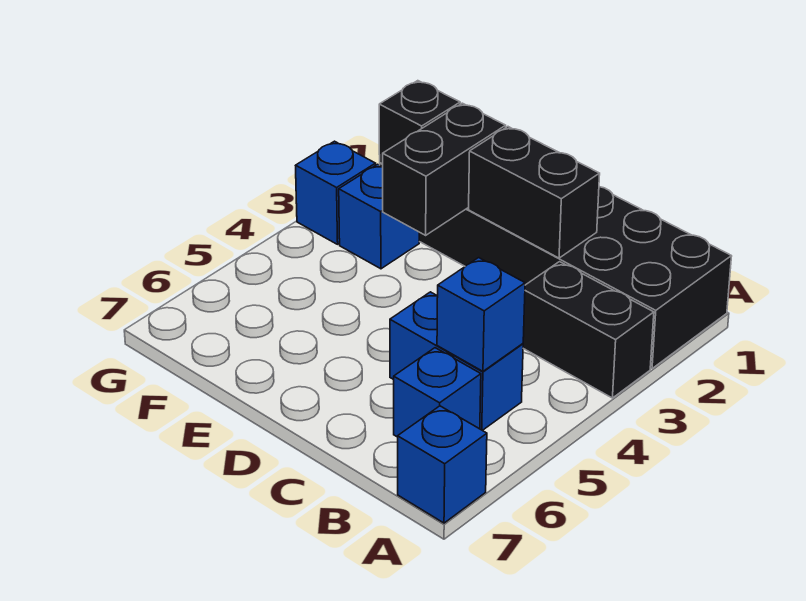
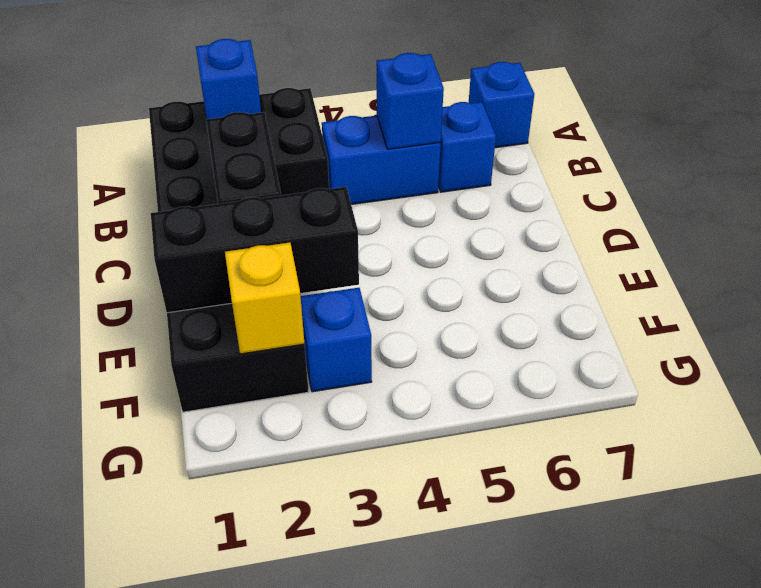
blue brick B5:C5 level 1 -> blue brick B4:B5 level 1
black brick E2:E3 level 2 -> black brick E1:E3 level 2
black brick F2 level 2 -> yellow brick F2 level 2
blue brick G3 level 1 -> blue brick A2 level 2

